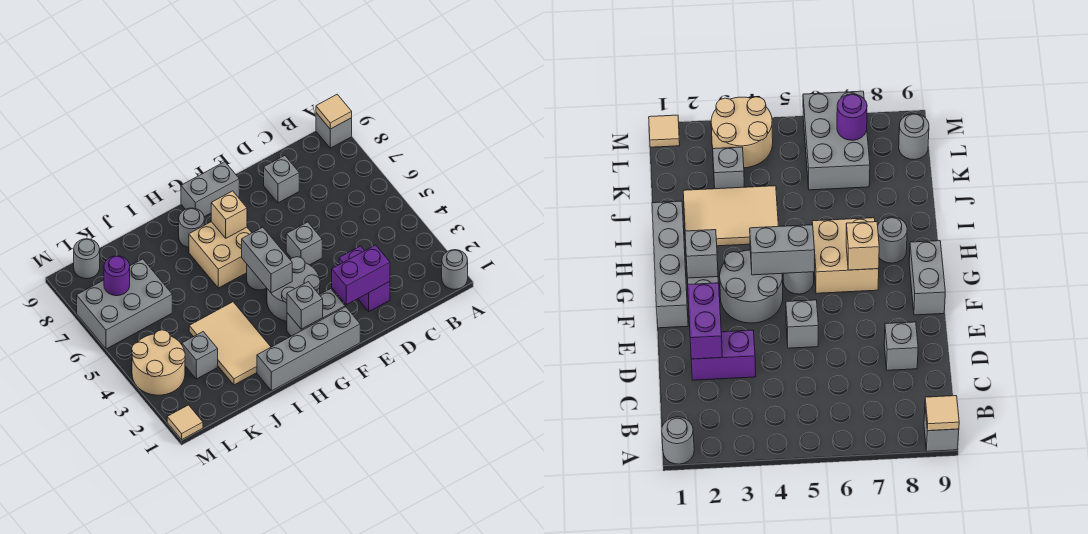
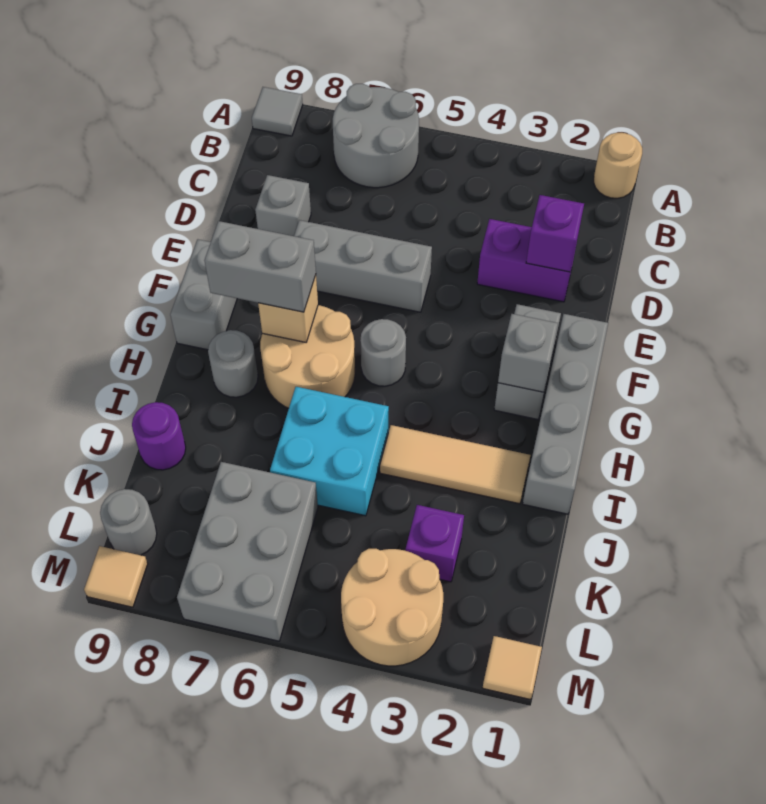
grey round brick A1 level 1 -> tan round brick A1 level 1
grey brick A9 level 1 -> grey tile A9 level 1
tan tile A9 level 2 -> tan tile M9 level 1
purple brick D2:E2 level 2 -> purple brick D2 level 2
grey brick E5 level 1 -> grey brick E5:E7 level 1
grey round brick F3:G4 level 1 -> grey round brick A6:B7 level 1
grey brick G4:G5 level 2 -> grey brick G7:G8 level 3
tan brick G6:H7 level 1 -> tan round brick G6:H7 level 1
tan tile I2:J4 level 1 -> tan tile I2:I4 level 1
none -> cyan brick I5:J6 level 1
grey brick K3 level 1 -> purple brick K3 level 1
purple round brick L7 level 2 -> purple round brick J9 level 1

